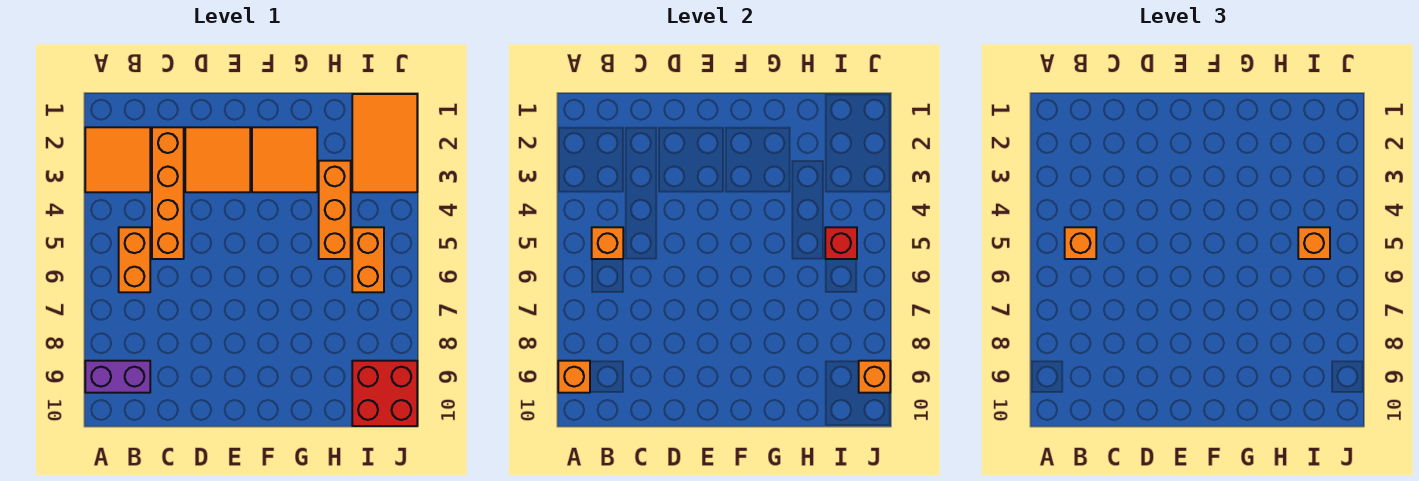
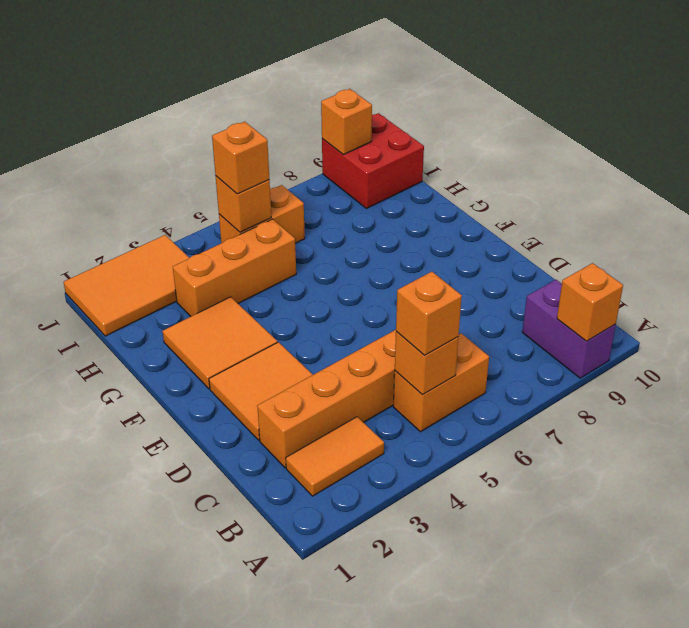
orange tile A2:B3 level 1 -> orange tile B2:B3 level 1
red brick I5 level 2 -> orange brick I5 level 2

